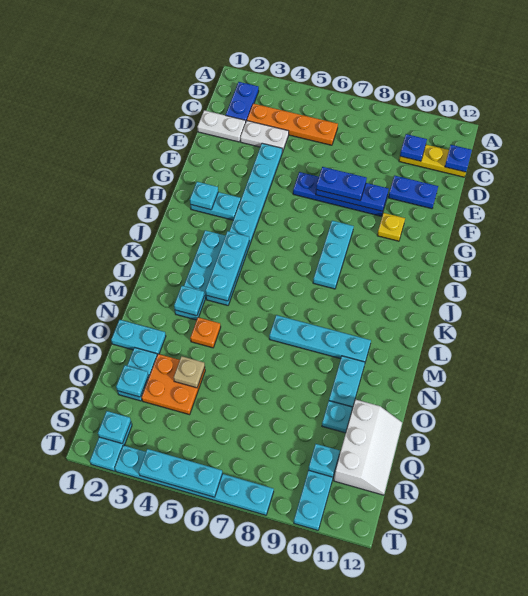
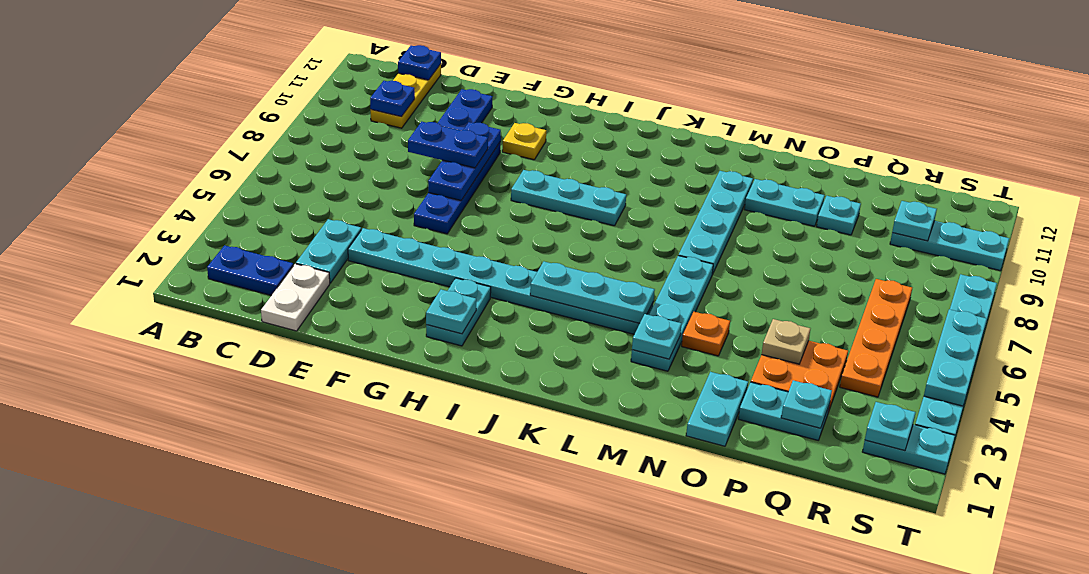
orange plate C3:C6 level 1 -> orange plate R4:R7 level 1
white plate D3:D4 level 1 -> cyan plate D3:D4 level 1
blue plate F7:F8 level 3 -> blue plate E8:F8 level 3
cyan plate J3:M3 level 1 -> cyan plate M3:M6 level 1
white slope P11:R12 level 1 top 11 -> none

